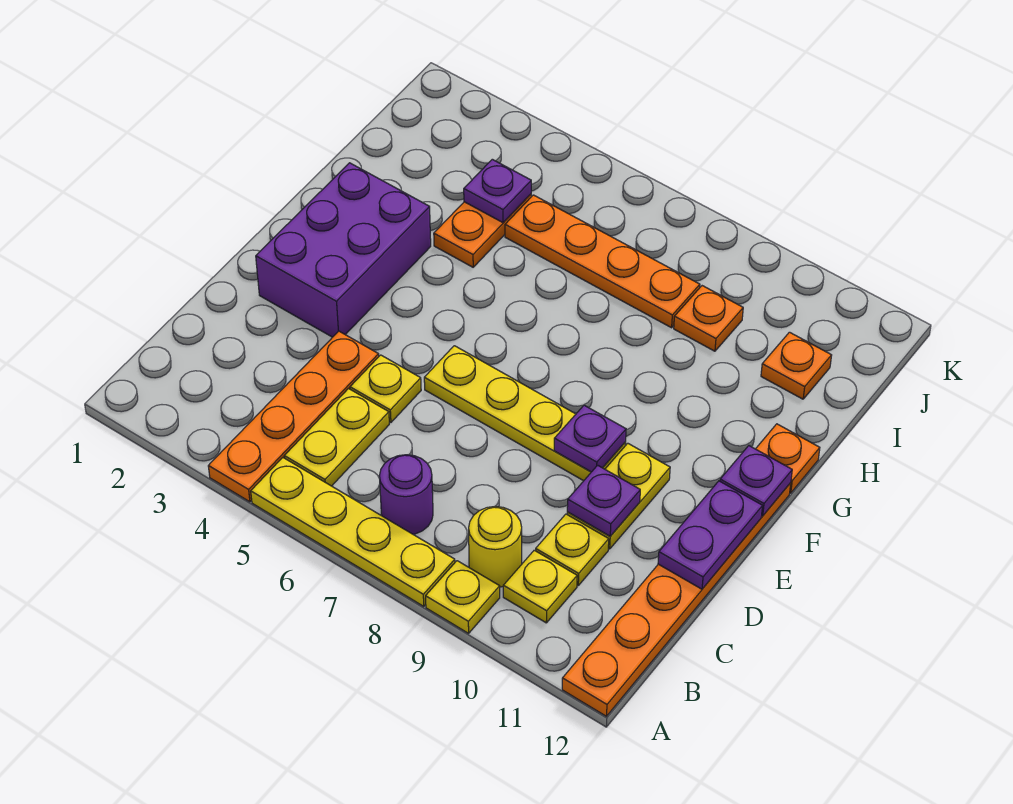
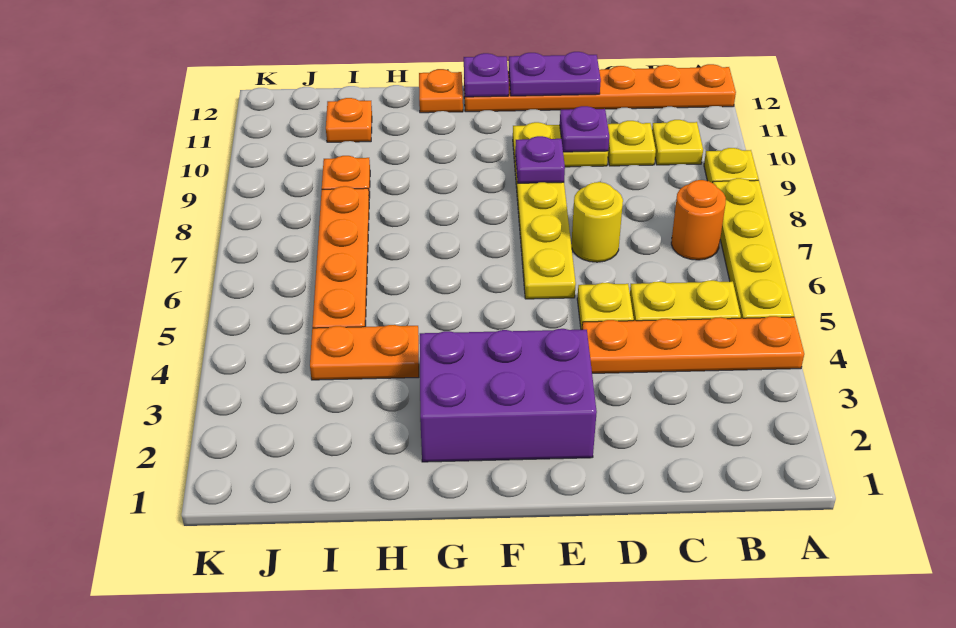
purple round brick B7 level 1 -> orange round brick B7 level 1
yellow round brick B9 level 1 -> yellow round brick D7 level 1
purple plate I4 level 2 -> none

